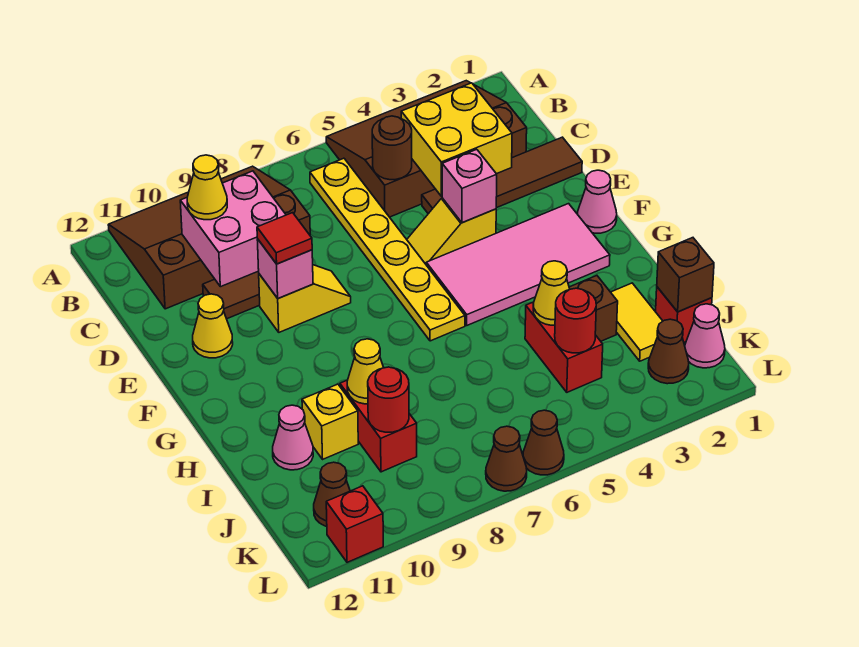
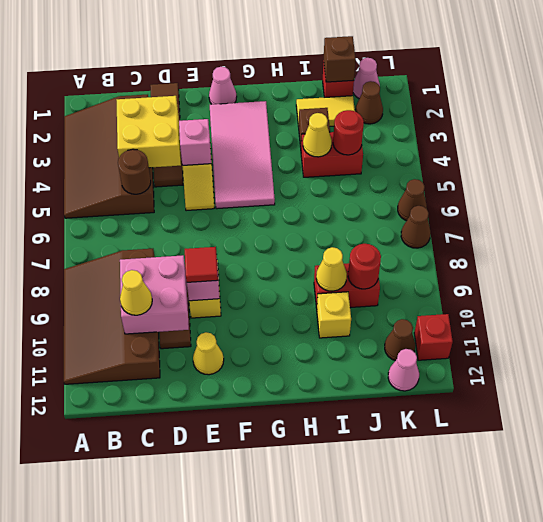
yellow plate B6:G6 level 1 -> none
pink cone I11 level 1 -> pink cone K12 level 1

